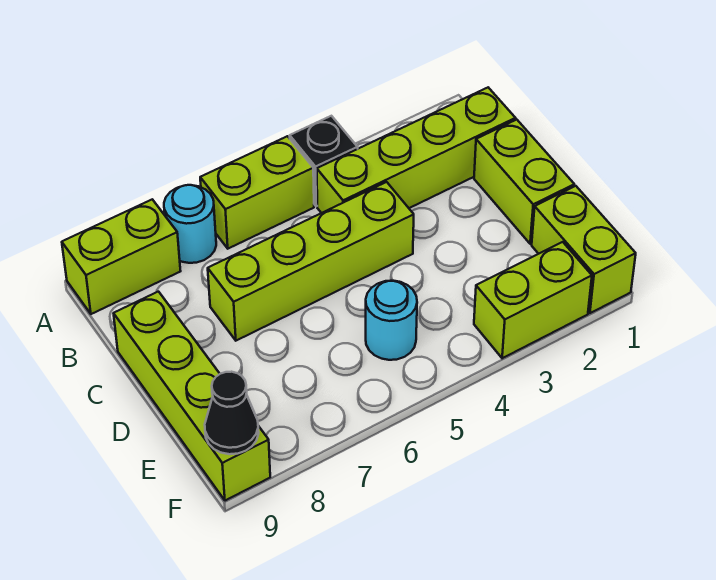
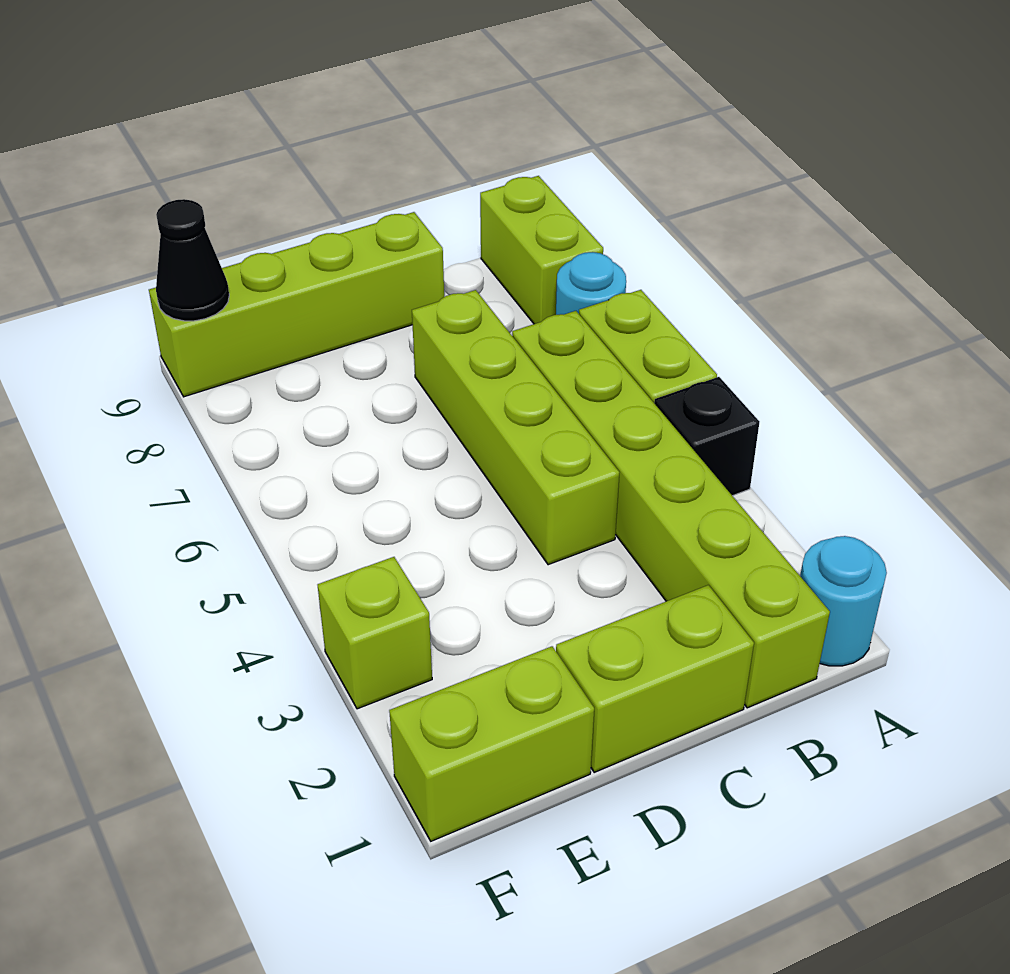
lime brick B1:B4 level 1 -> lime brick B1:B6 level 1
cyan round brick E5 level 1 -> cyan round brick A1 level 1
lime brick F2:F3 level 1 -> lime brick F3 level 1

